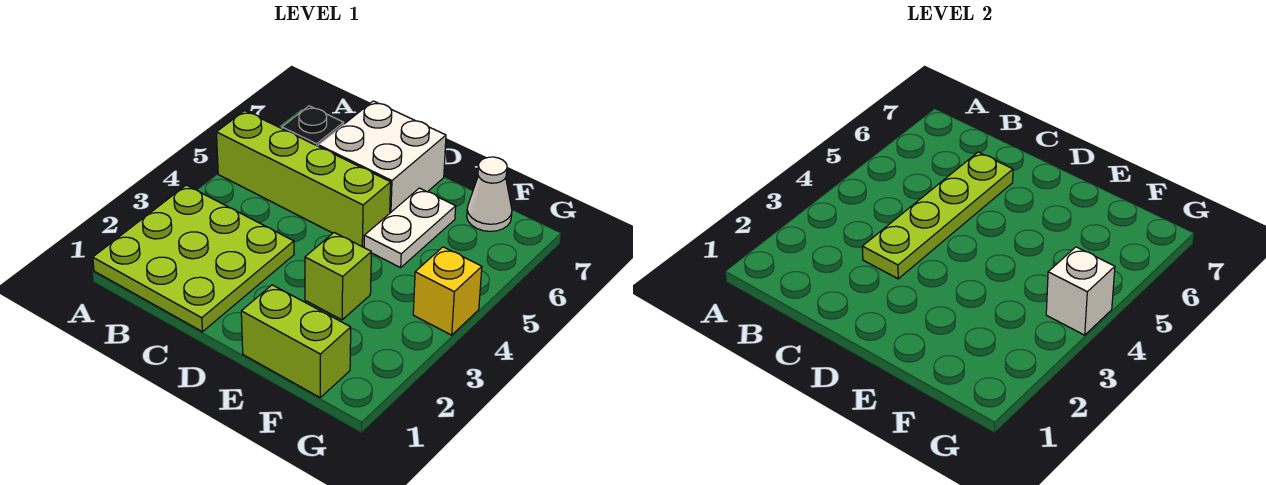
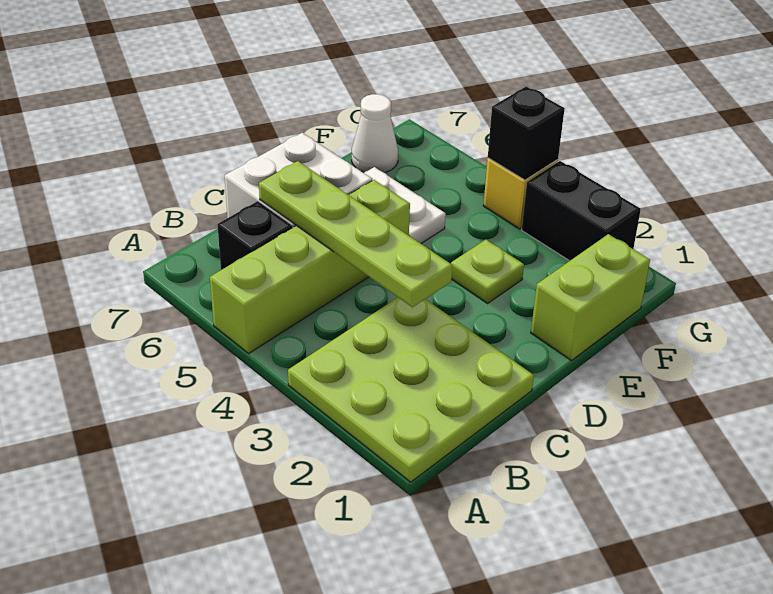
lime brick E3 level 1 -> lime plate E3 level 1
none -> black brick G2:G3 level 1
white brick G4 level 2 -> black brick G4 level 2

